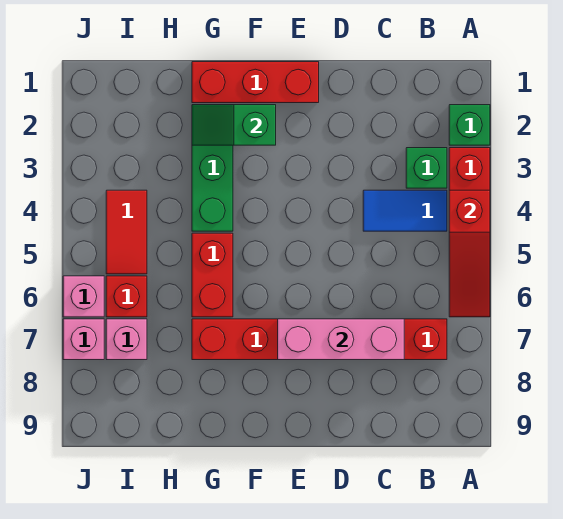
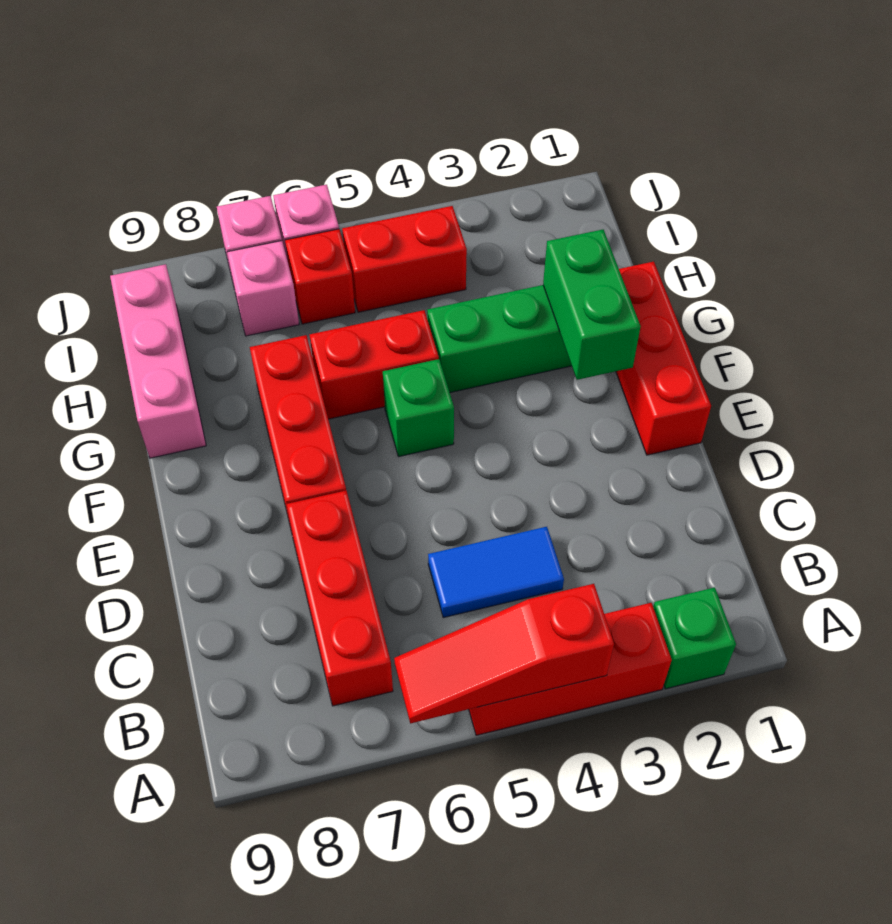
green brick B3 level 1 -> green brick F5 level 1
blue tile B4:C4 level 1 -> blue tile C4:C5 level 1
pink brick C7:E7 level 2 -> pink brick G9:I9 level 1
green slope F2:G2 level 2 top F -> green brick F2:G2 level 2
red tile I4:I5 level 1 -> red brick I4:I5 level 1

